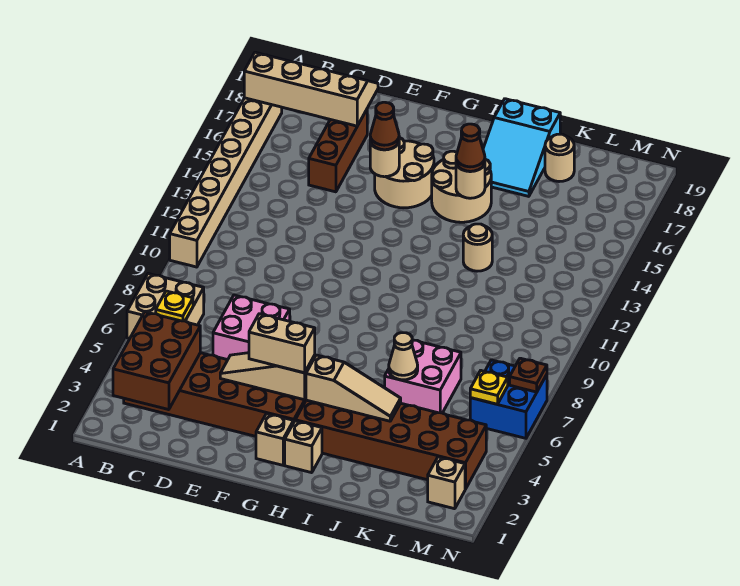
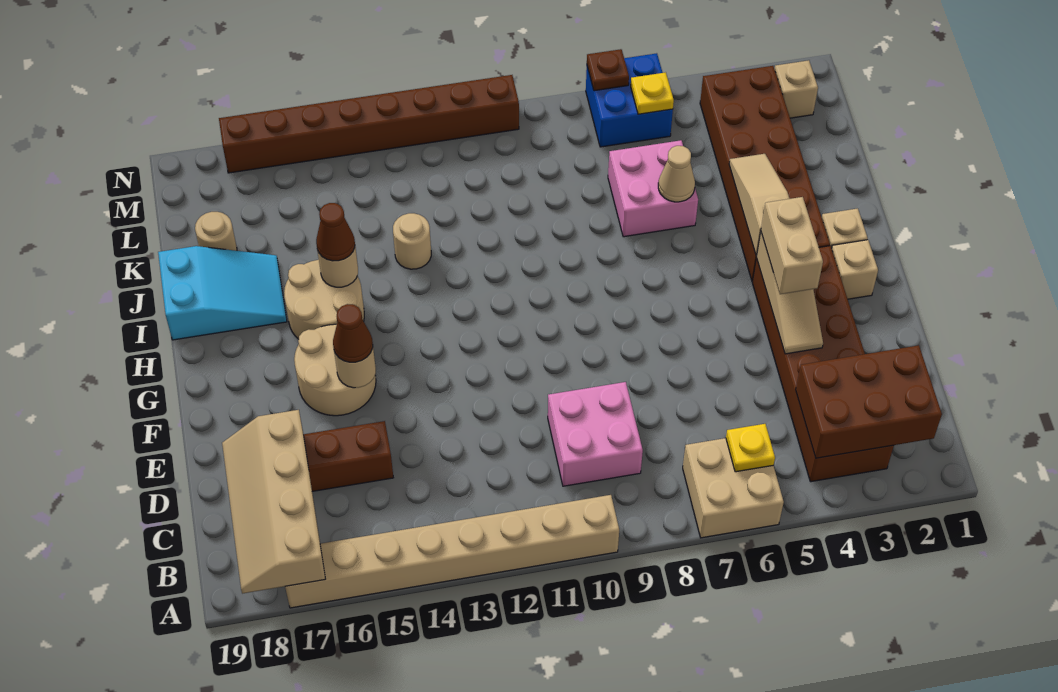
pink brick D6:E7 level 1 -> pink brick C9:D10 level 1
none -> brown brick N10:N17 level 1

